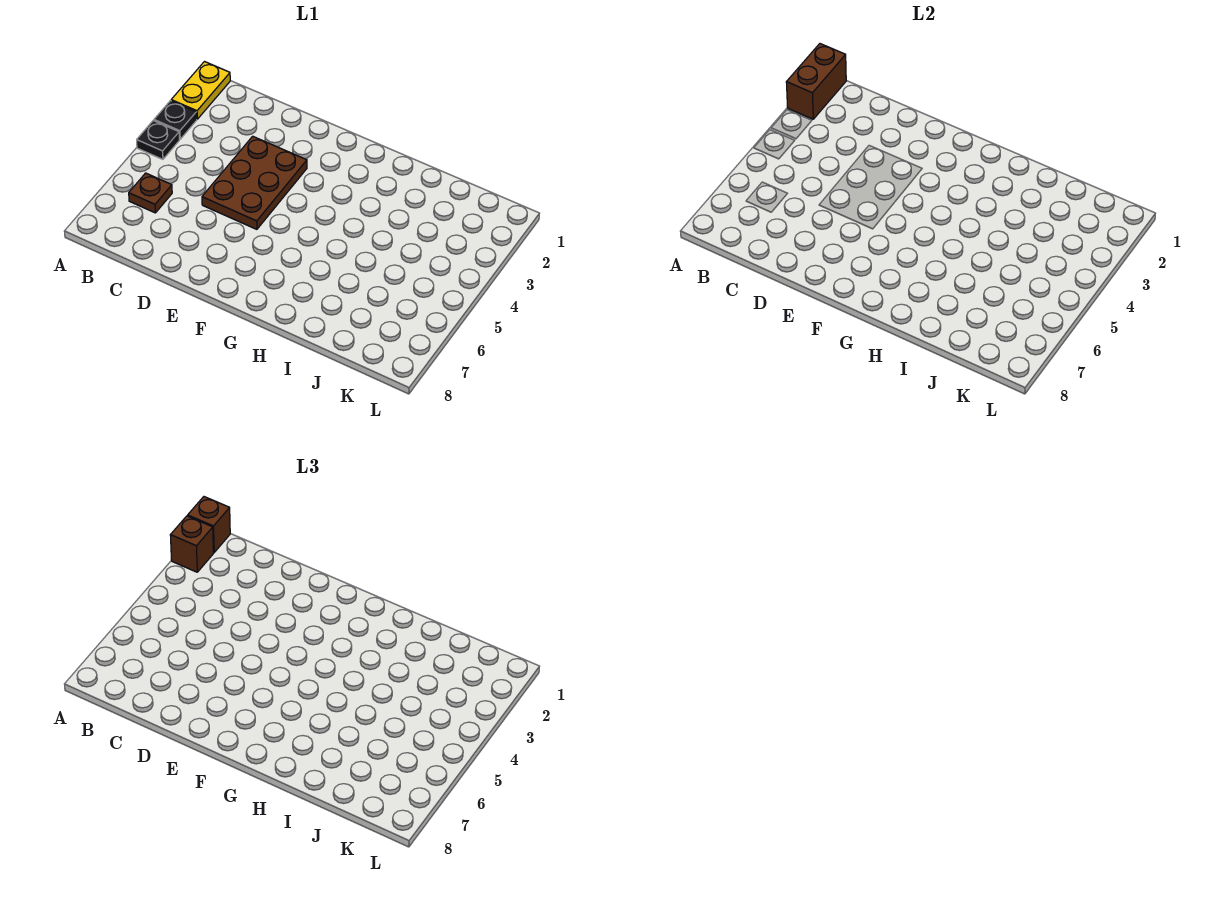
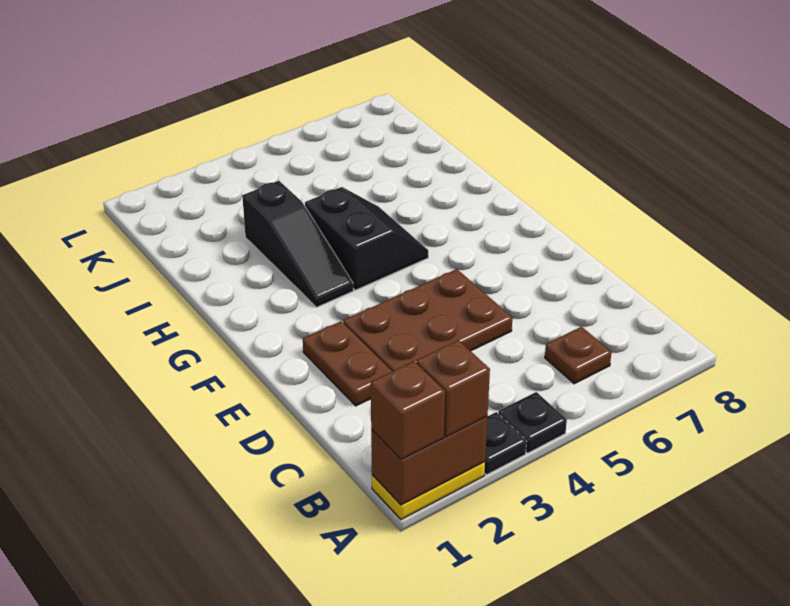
none -> brown plate D2:E2 level 1
none -> black slope G3:I3 level 1 top I
none -> black slope G4:H5 level 1 top 4

